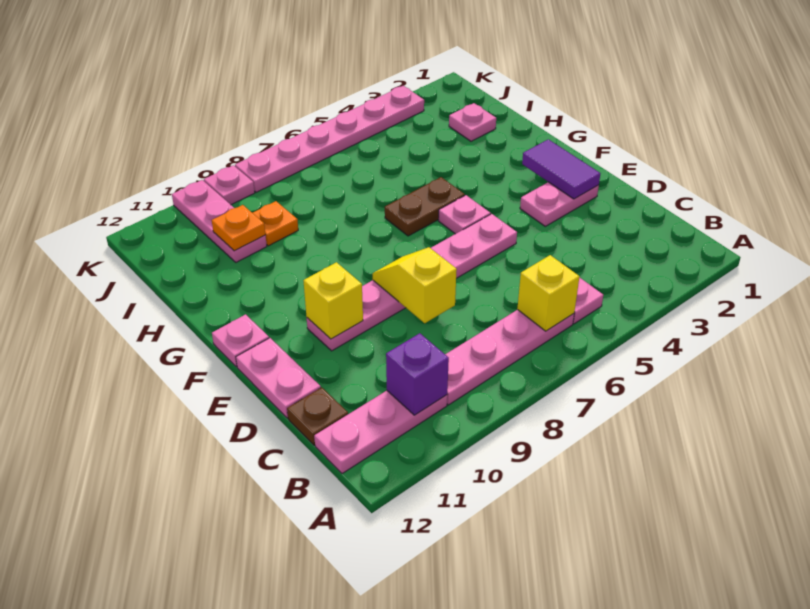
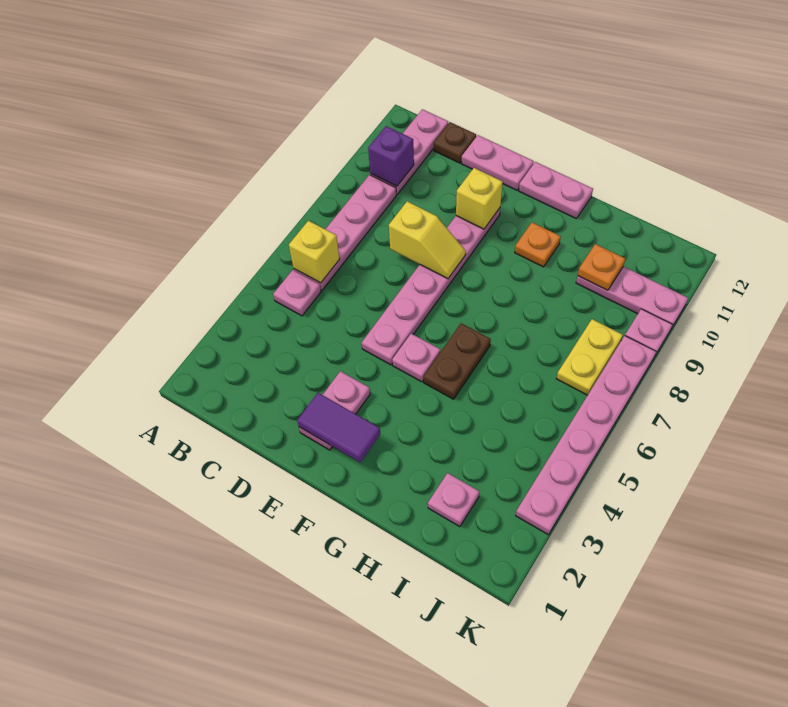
pink plate F12 level 1 -> pink plate F12:G12 level 1
orange plate I9 level 1 -> orange plate G10 level 1
none -> yellow plate J7:J8 level 1

